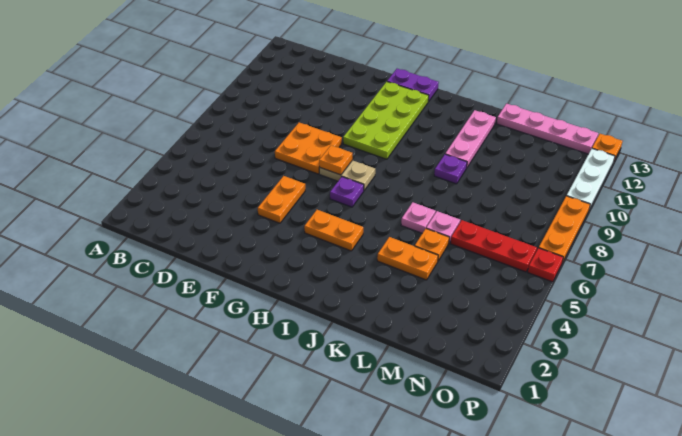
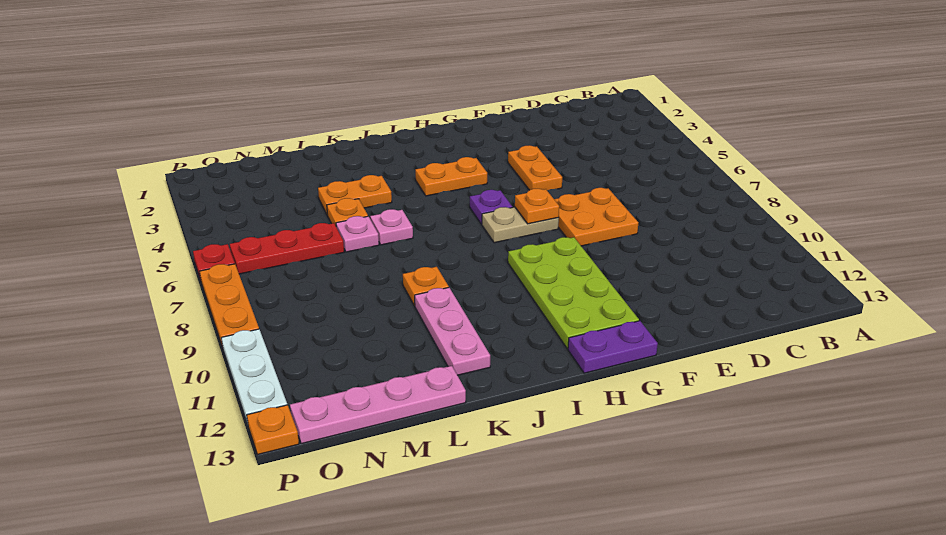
purple plate K9 level 1 -> orange plate K9 level 1

